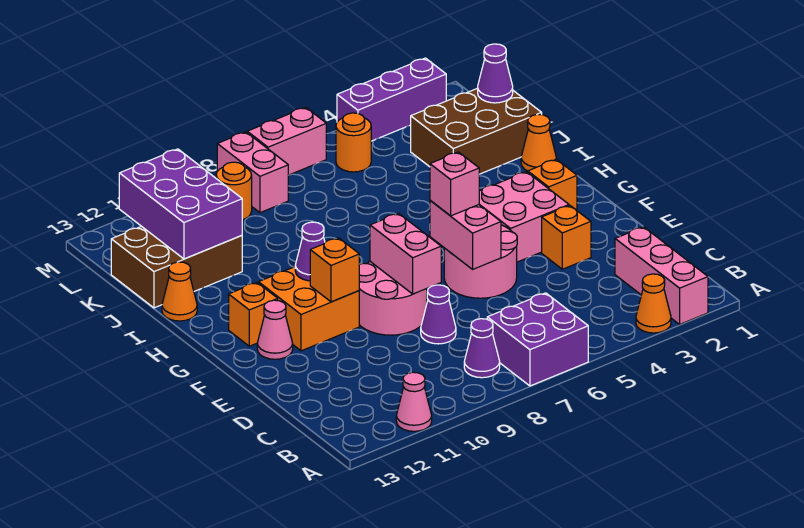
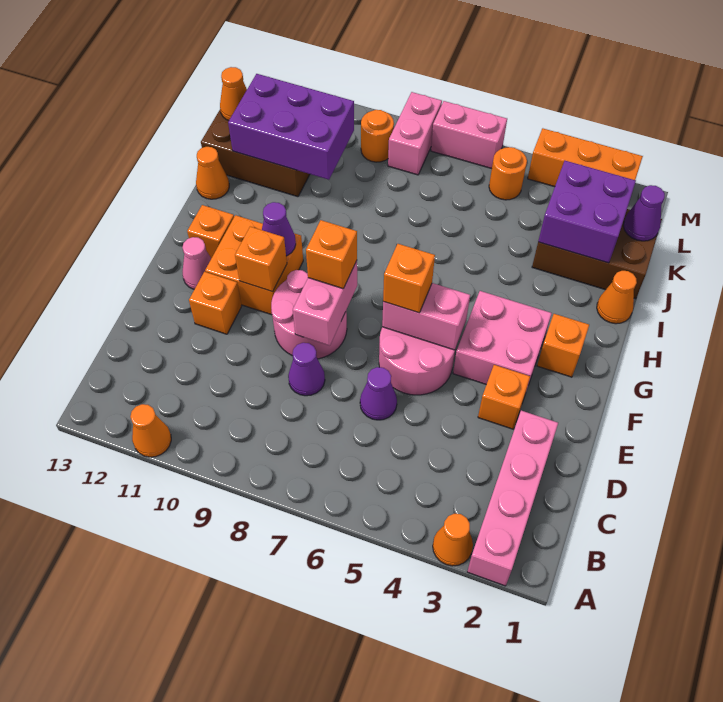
pink brick A2:C2 level 1 -> pink brick A2:D2 level 1
purple brick A6:B7 level 1 -> purple brick J2:K3 level 2
pink cone A11 level 1 -> orange cone A11 level 1
purple cone B8 level 1 -> purple cone D6 level 1
pink brick E6:F6 level 2 -> pink brick F5:F6 level 2
none -> orange brick E11 level 1
pink brick F6 level 3 -> orange brick F6 level 3
none -> orange brick F8 level 3
purple brick J11:L12 level 2 -> purple brick J10:K12 level 2
none -> orange cone K13 level 2
purple brick M2:M4 level 1 -> orange brick M2:M4 level 1

